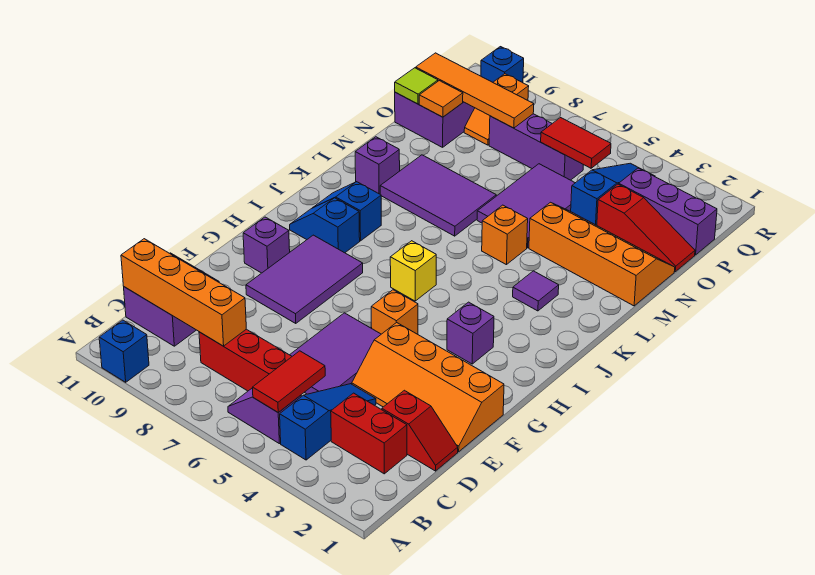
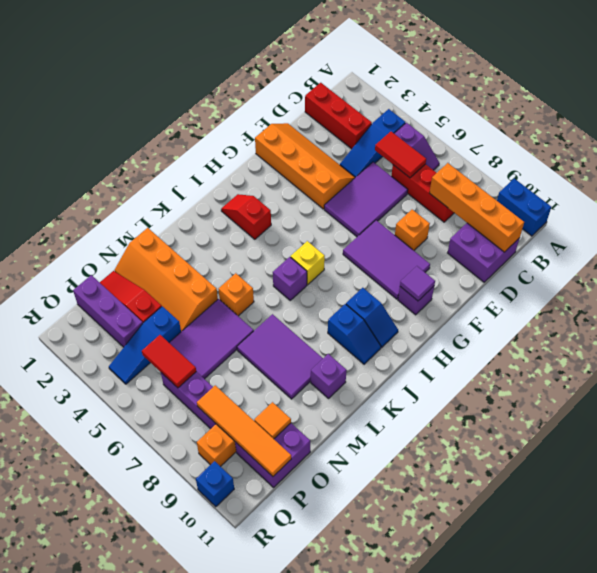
blue brick A10 level 1 -> blue brick A10:A11 level 1
red tile B5:C5 level 2 -> red tile C5:C6 level 2
red brick C2:C3 level 1 -> red brick C1:C3 level 1
red slope D1:D2 level 1 top 2 -> red slope I2:I3 level 1 top 3
purple tile F8:H9 level 1 -> purple tile F7:G9 level 1
orange brick G5 level 1 -> orange brick E8 level 1
purple brick H3 level 1 -> purple brick J6 level 1
purple tile K3 level 1 -> purple tile G10 level 2
lime tile O11 level 2 -> none

